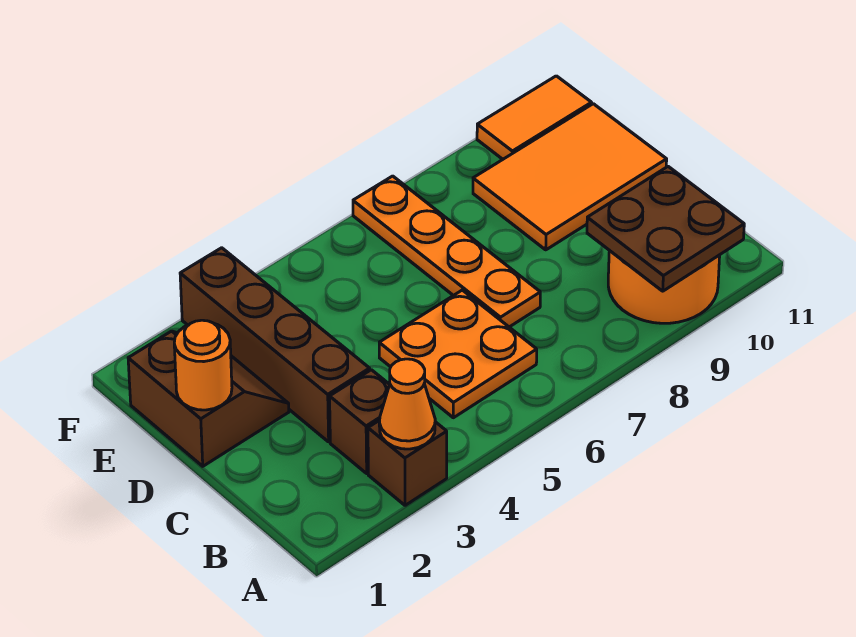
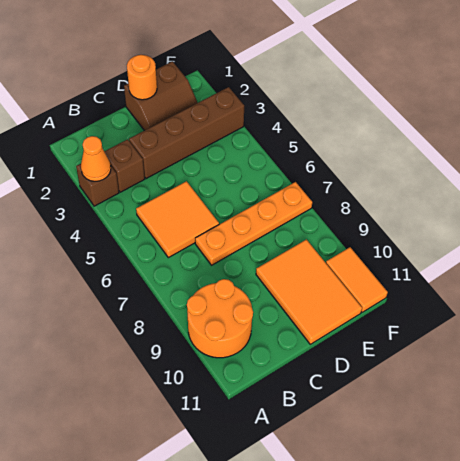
brown plate A9:B10 level 2 -> none
orange plate B5:C6 level 1 -> orange tile B5:C6 level 1

